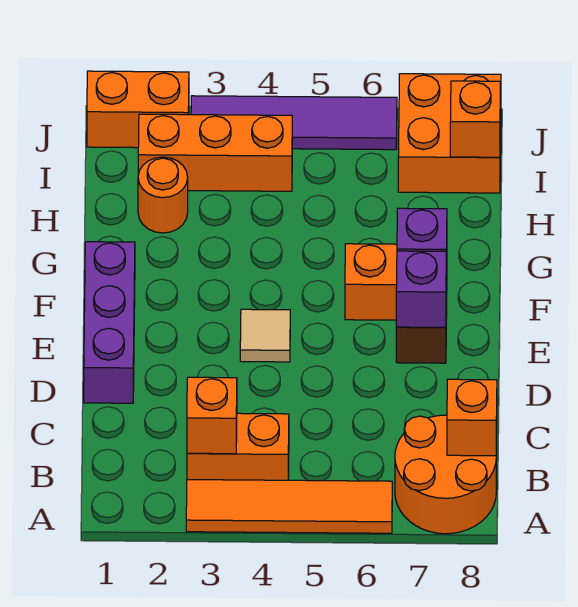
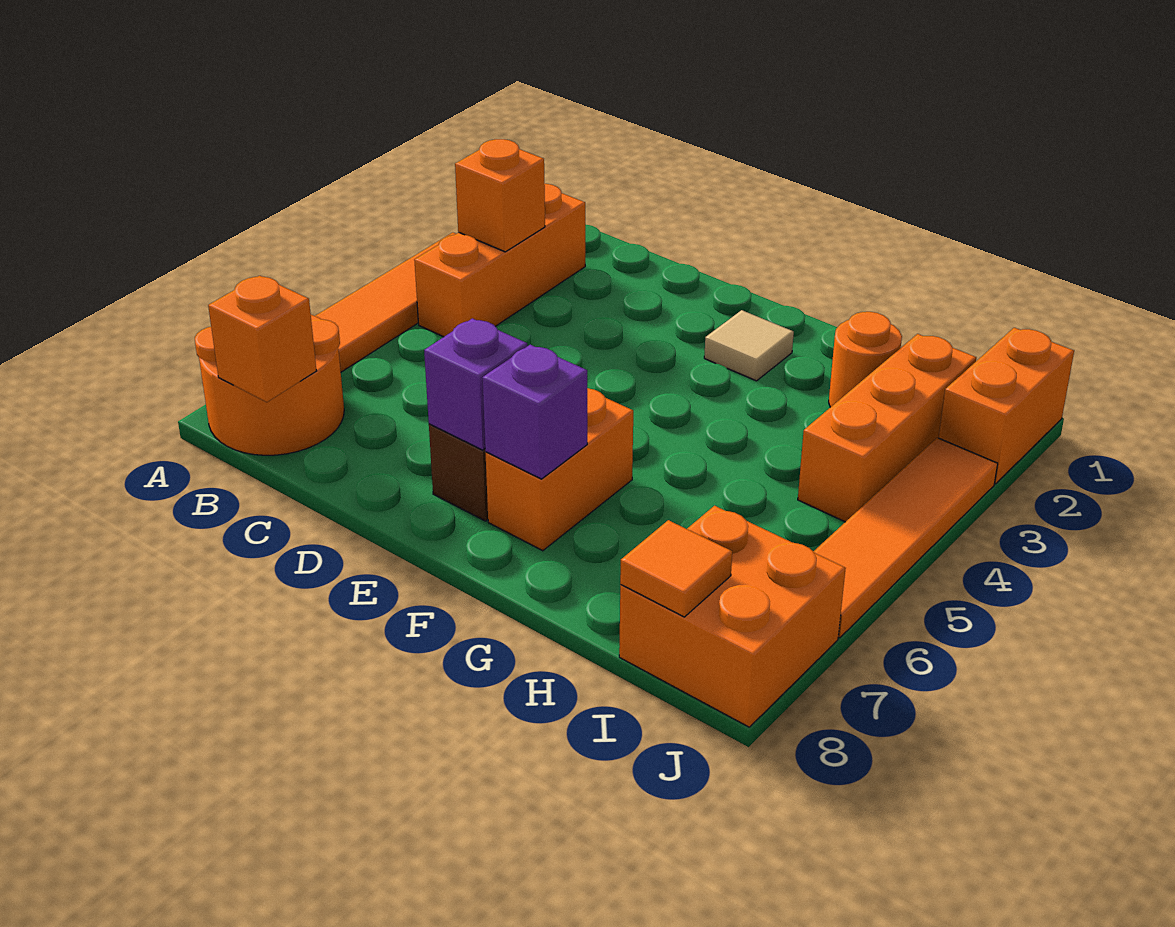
orange brick B3:B4 level 1 -> orange brick B2:B4 level 1
purple brick D1:F1 level 1 -> none
tan tile E4 level 1 -> tan tile F2 level 1
orange brick I8 level 2 -> orange tile I8 level 2
purple tile J3:J6 level 1 -> orange tile J3:J6 level 1

